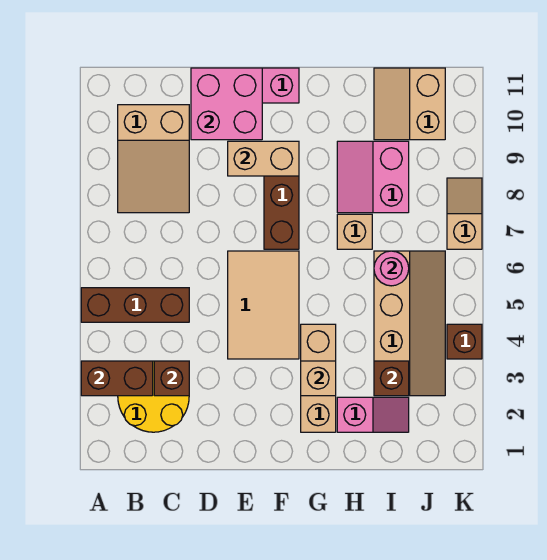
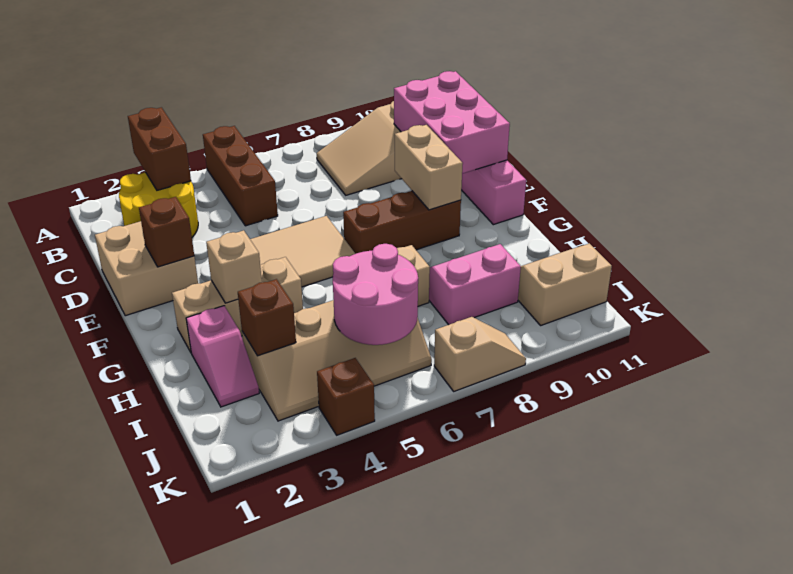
brown brick C3 level 2 -> brown brick E2 level 2
none -> tan brick D1:E2 level 1
pink brick D10:E11 level 2 -> pink brick C10:E11 level 2
pink round brick I6 level 2 -> pink round brick I5:J6 level 2

